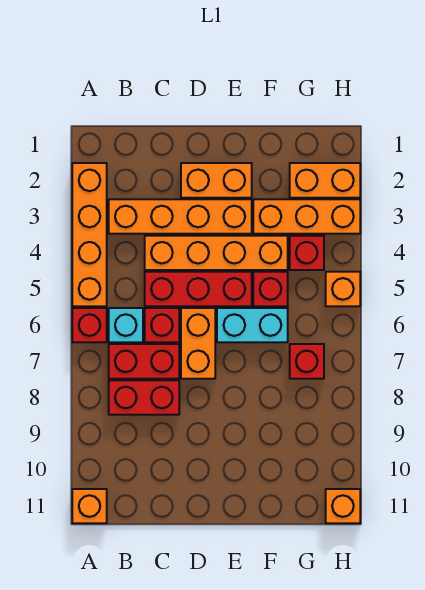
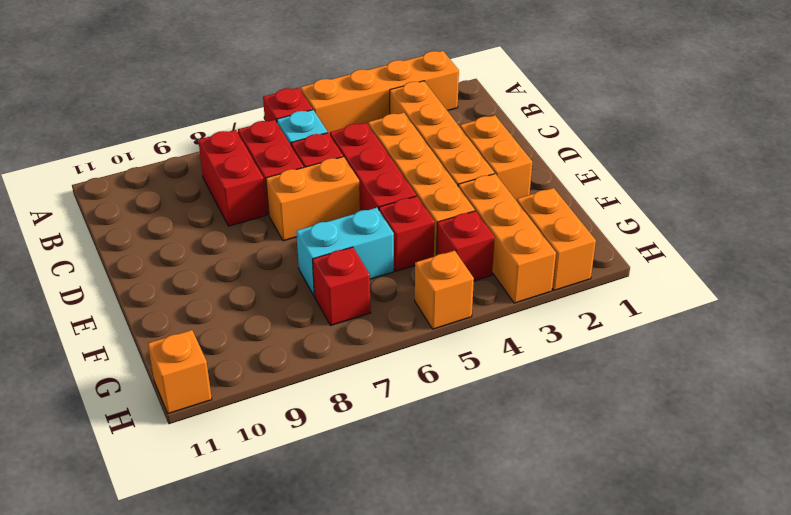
orange brick A11 level 1 -> none
cyan brick E6:F6 level 1 -> cyan brick F6:F7 level 1

